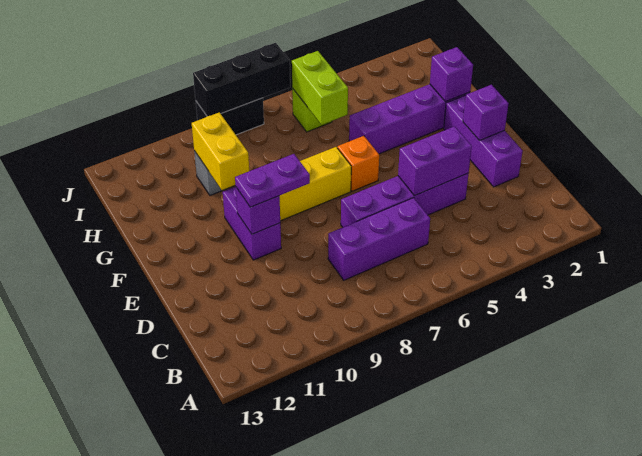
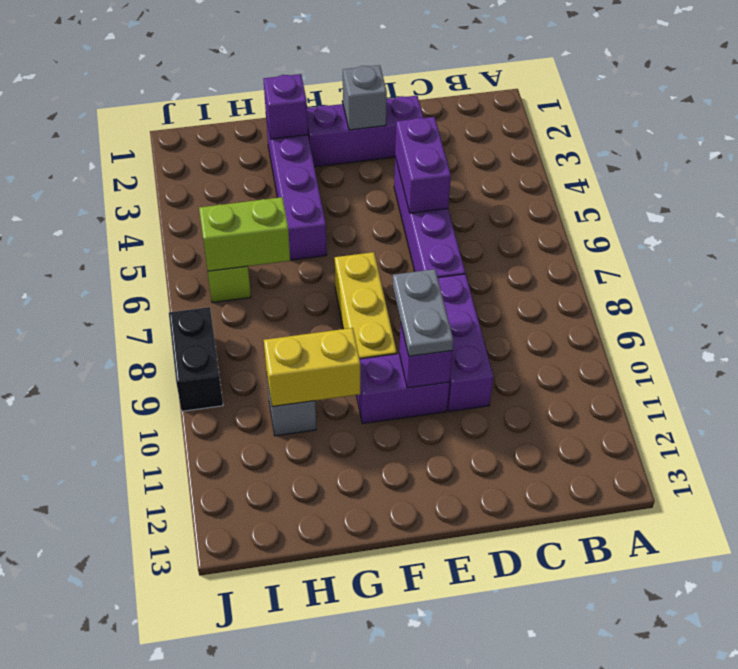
purple brick C6:C8 level 1 -> purple brick D8:D10 level 1
purple brick E2 level 2 -> grey brick E2 level 2
purple plate E9:E10 level 3 -> grey plate E9:E10 level 3
orange brick F6 level 1 -> none
black brick J7:J9 level 2 -> none

